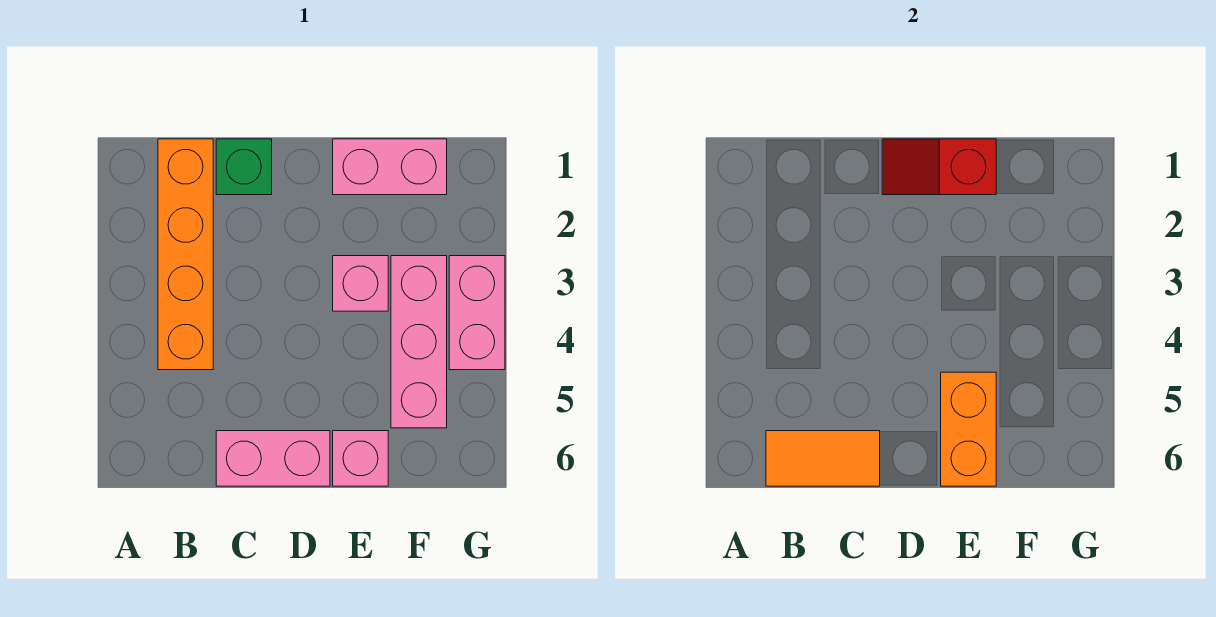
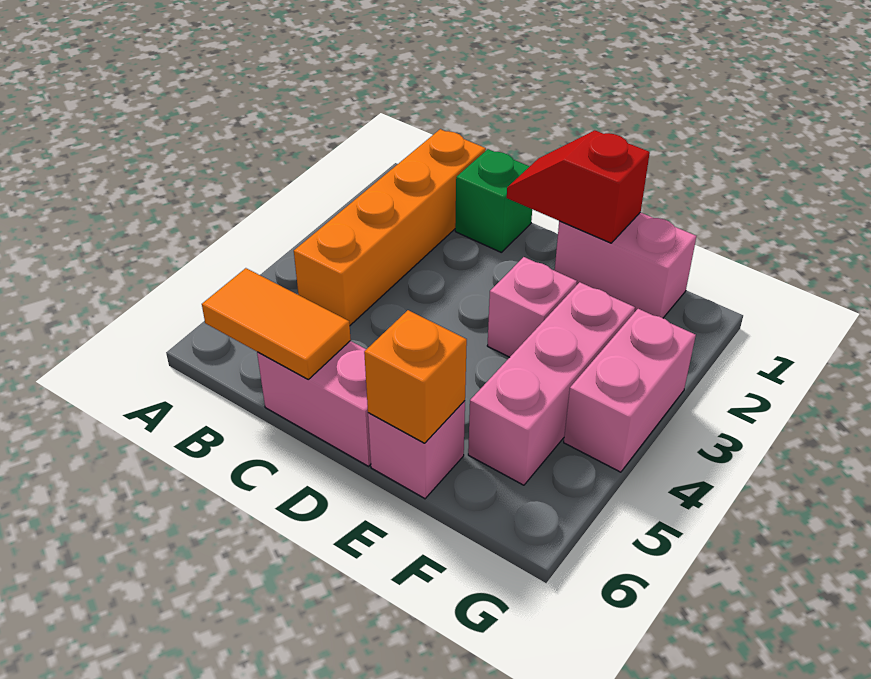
orange brick E5:E6 level 2 -> orange brick E6 level 2

